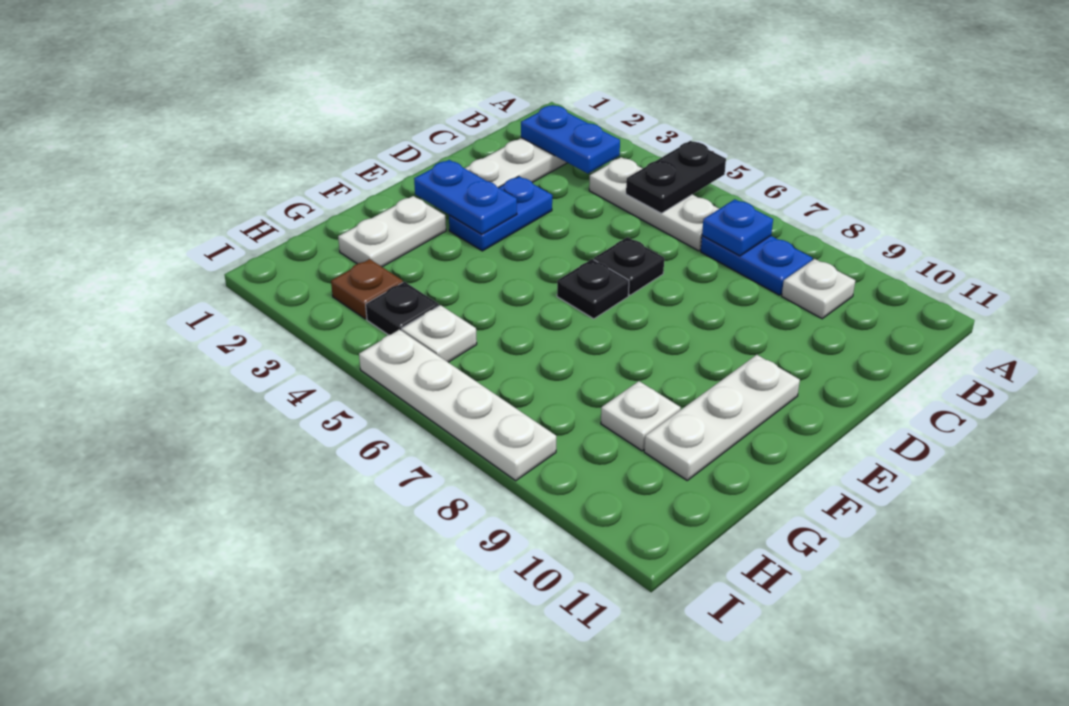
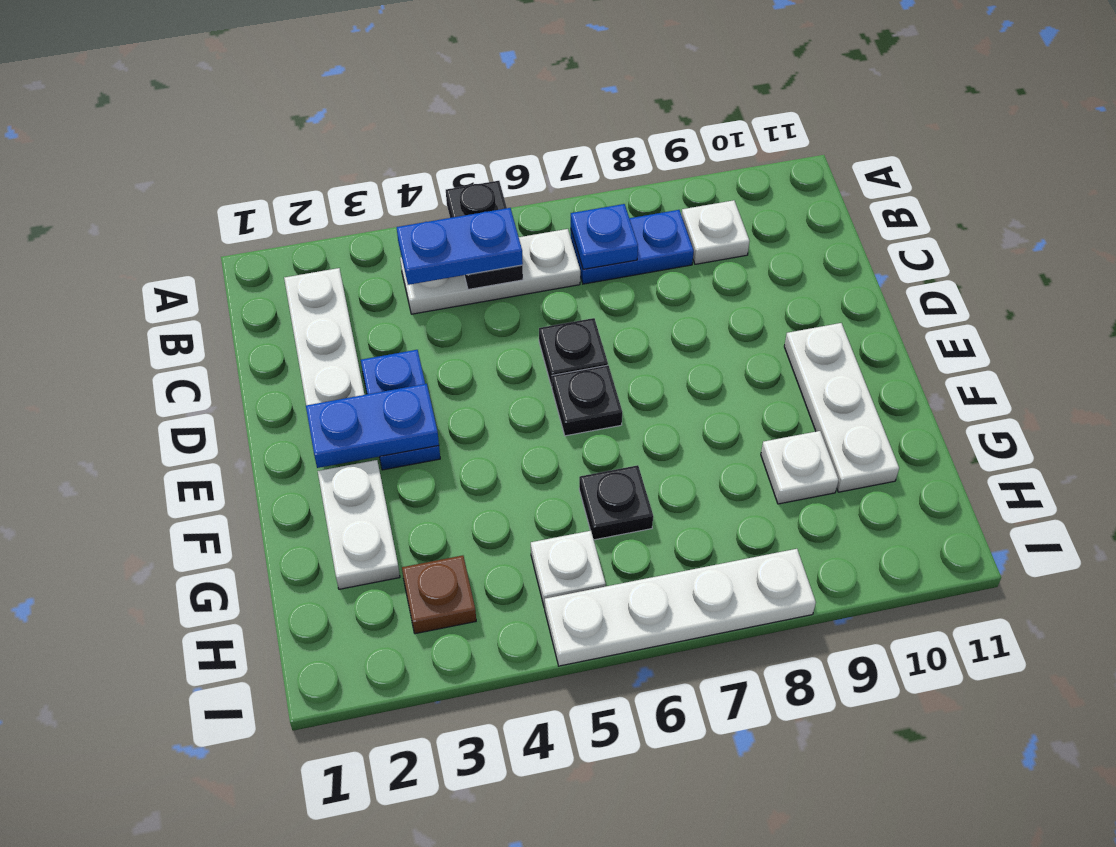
blue plate B2:B3 level 2 -> blue plate B4:B5 level 3
black plate H4 level 1 -> black plate G6 level 1

